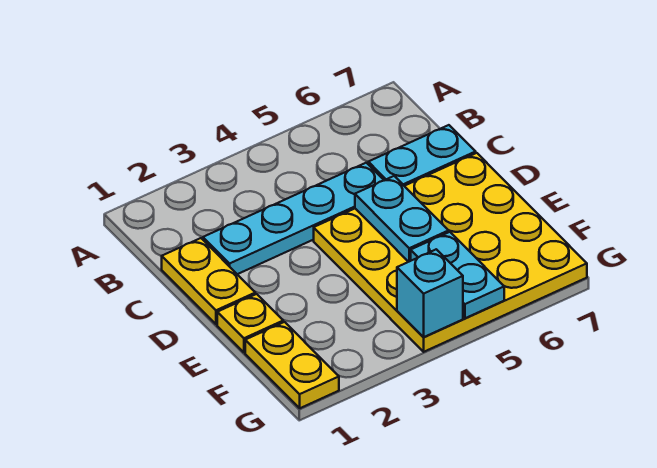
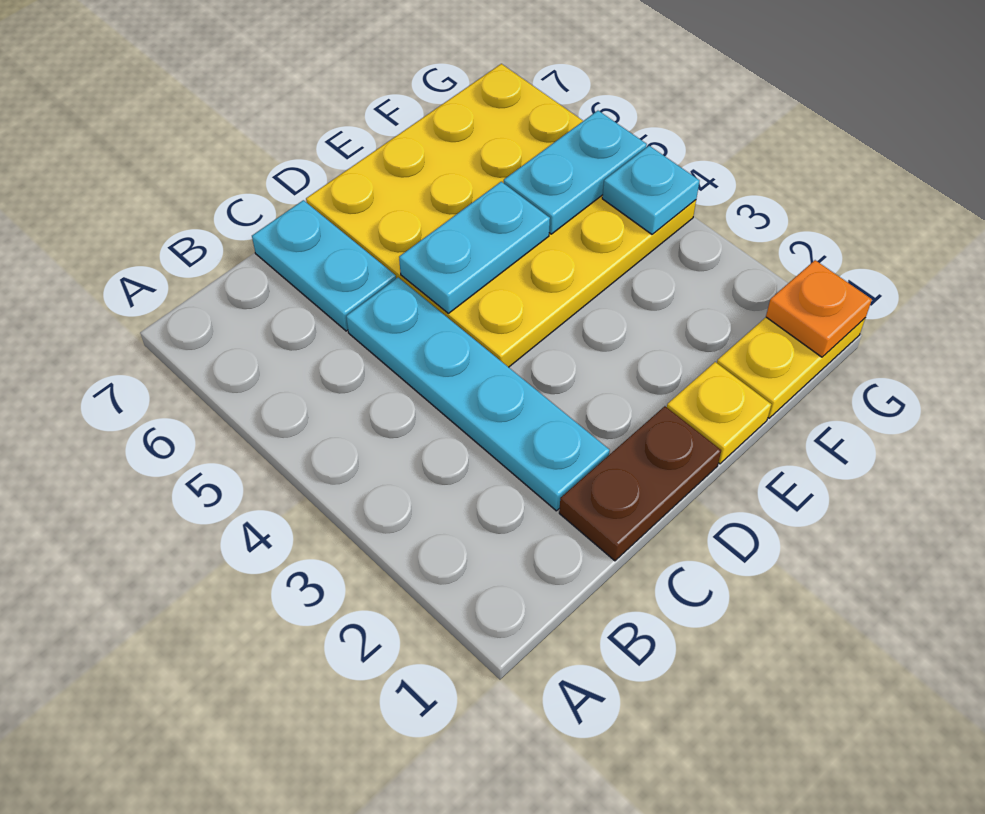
yellow plate C1:D1 level 1 -> brown plate C1:D1 level 1
none -> orange plate G1 level 2
cyan brick G4 level 2 -> cyan plate G4 level 2

